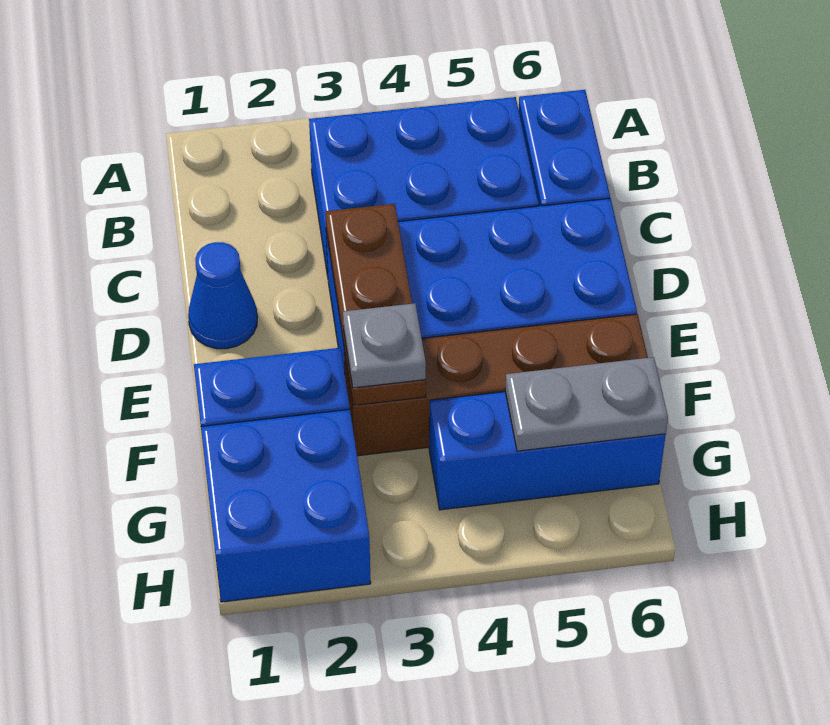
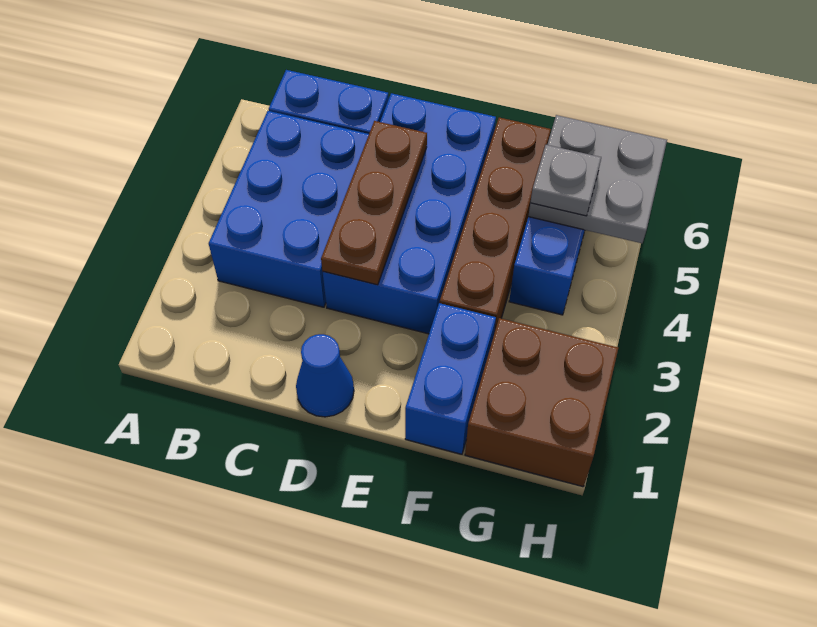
brown plate D3:F3 level 2 -> brown plate D3:D5 level 2
grey plate F3 level 3 -> grey plate G5 level 3
blue brick G1:H2 level 1 -> brown brick G1:H2 level 1
grey plate G5:G6 level 2 -> grey plate G5:H6 level 2

